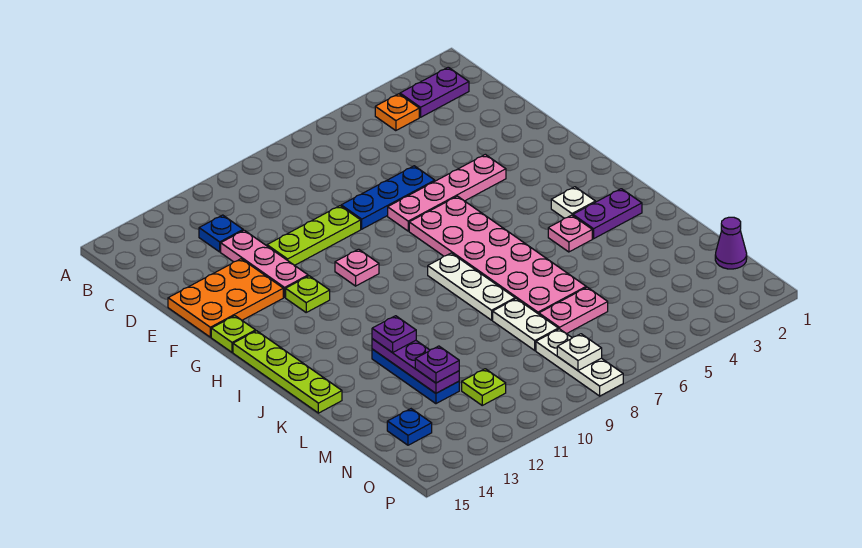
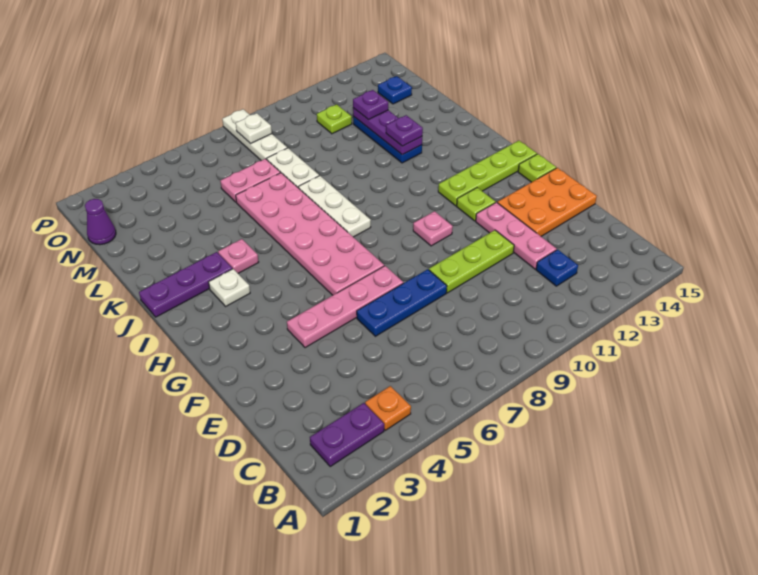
lime plate H15:K15 level 1 -> lime plate H12:H15 level 1
purple plate J2:J3 level 1 -> purple plate J1:J3 level 1

